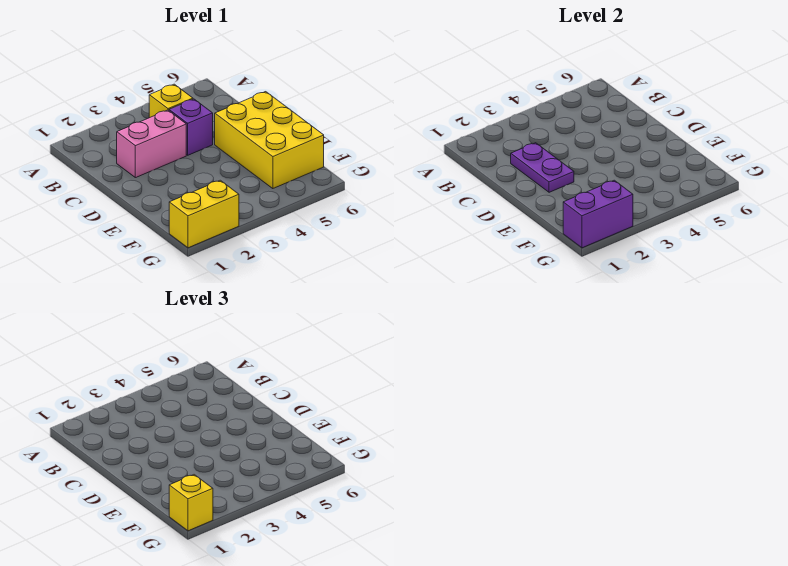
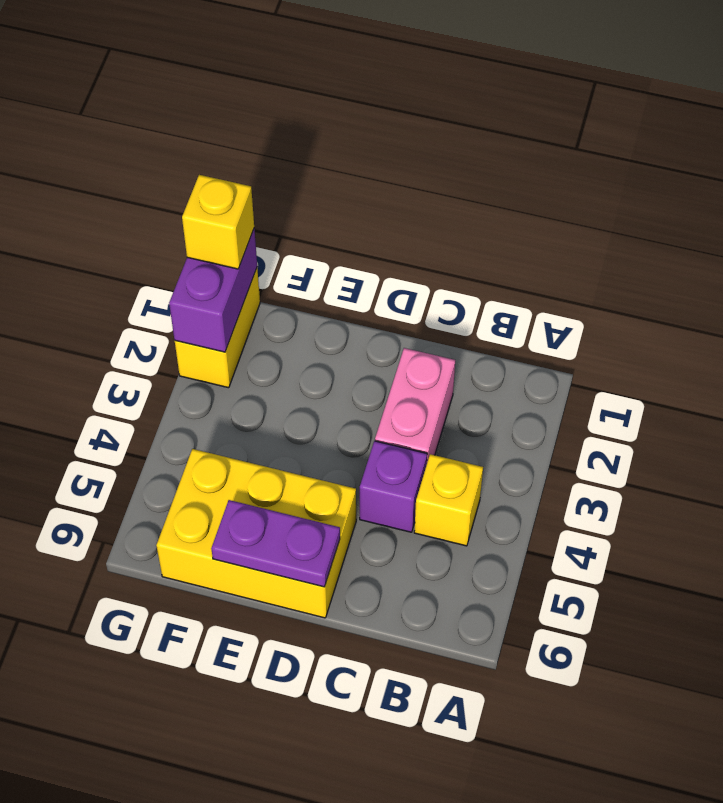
purple plate C2:D2 level 2 -> purple plate D6:E6 level 2

